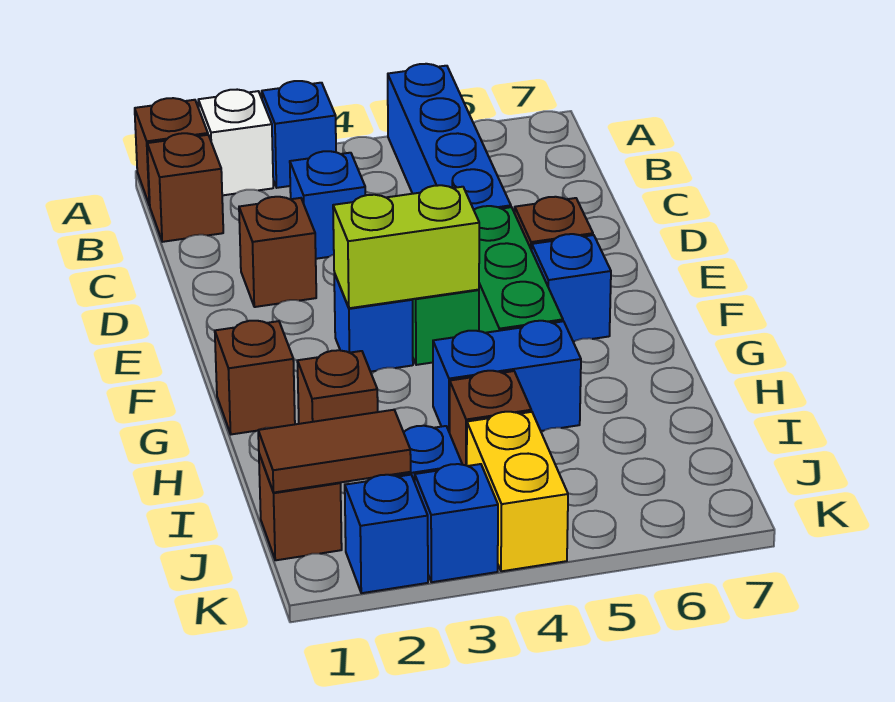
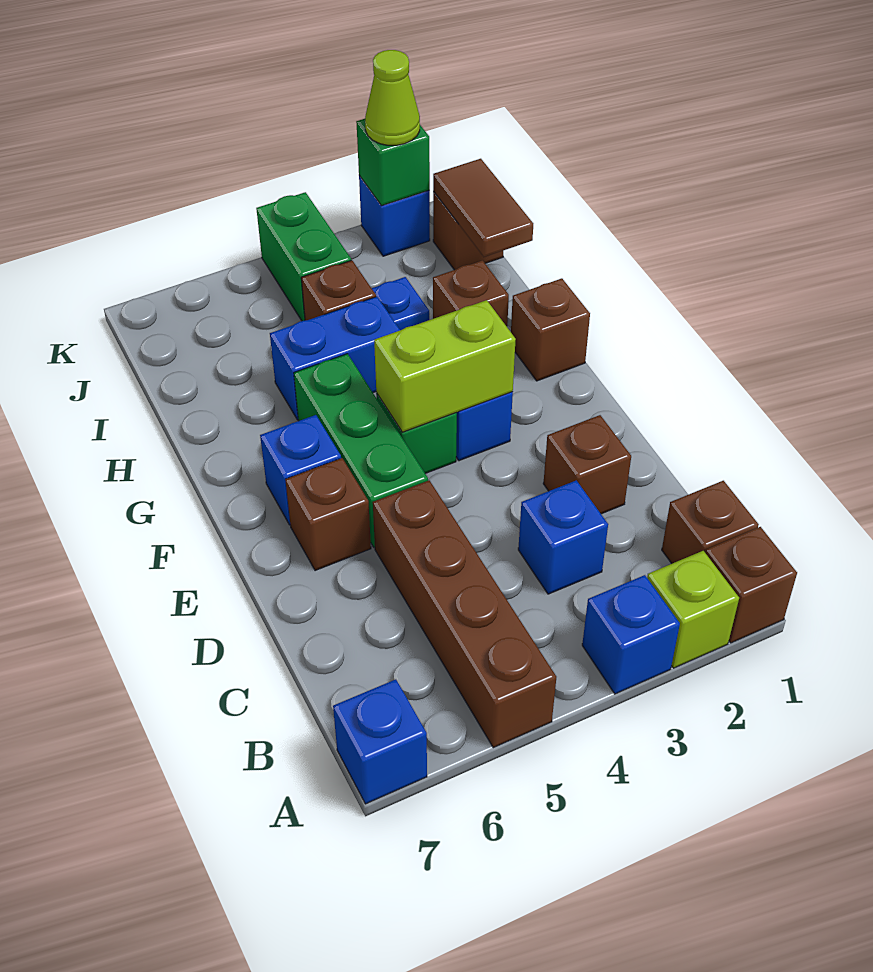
white brick A2 level 1 -> lime brick A2 level 1
blue brick A5:D5 level 1 -> brown brick A5:D5 level 1
brown tile J1:J2 level 2 -> brown tile I1:J1 level 2
yellow brick J4:K4 level 1 -> green brick J4:K4 level 1
none -> green brick K2 level 2
none -> lime cone K2 level 3
blue brick K3 level 1 -> blue brick A7 level 1

